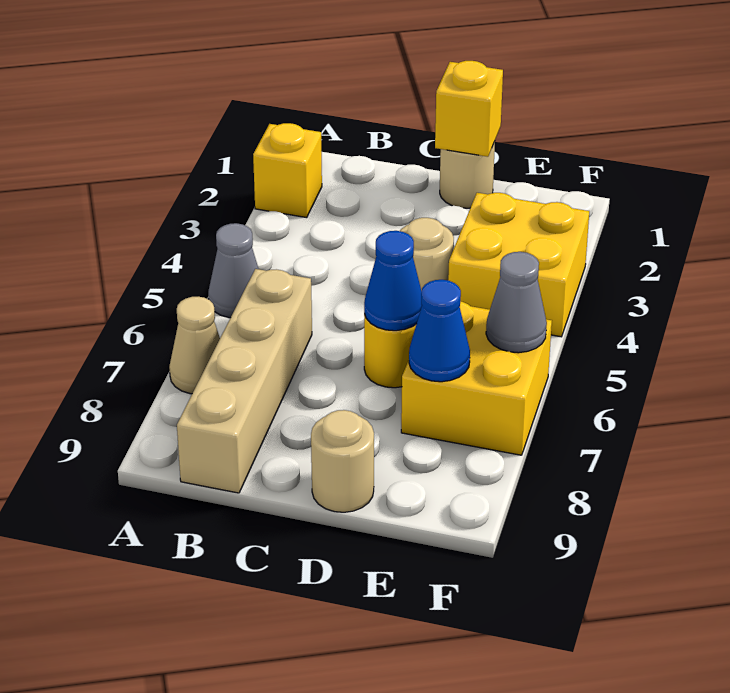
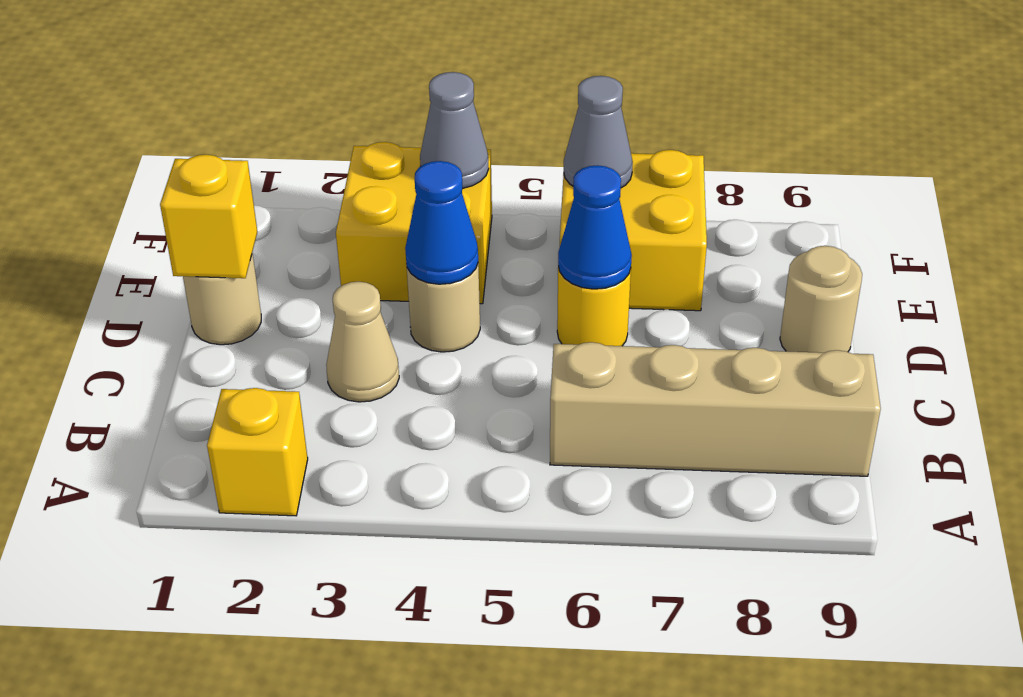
grey cone A5 level 1 -> grey cone F4 level 2
tan cone A7 level 1 -> tan cone C3 level 1
blue cone E7 level 2 -> blue cone D4 level 2

